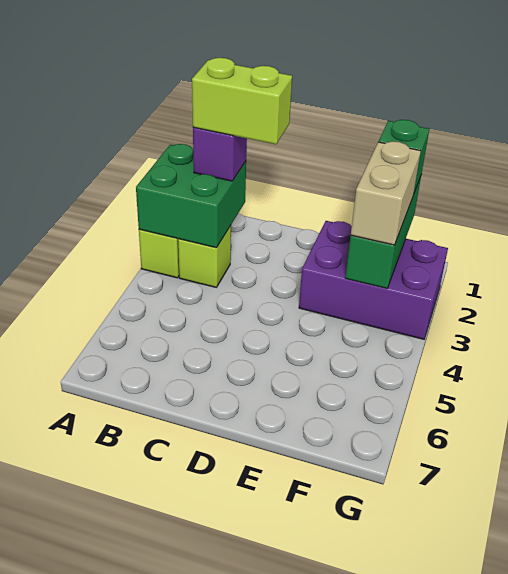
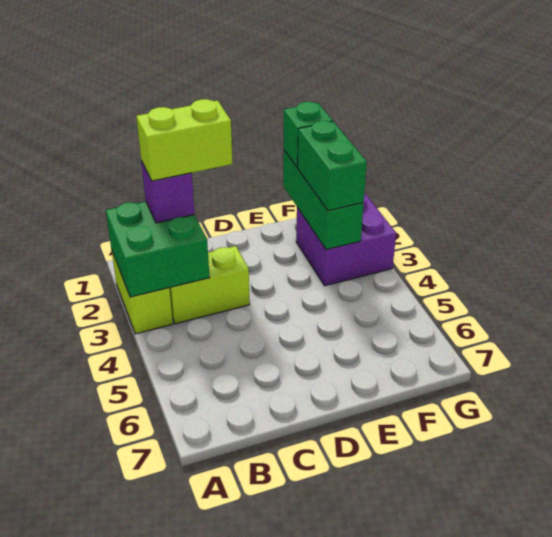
lime brick B3 level 1 -> lime brick B3:C3 level 1
purple brick E2:G3 level 1 -> purple brick F2:G3 level 1
tan brick F2:F3 level 3 -> green brick F2:F3 level 3

